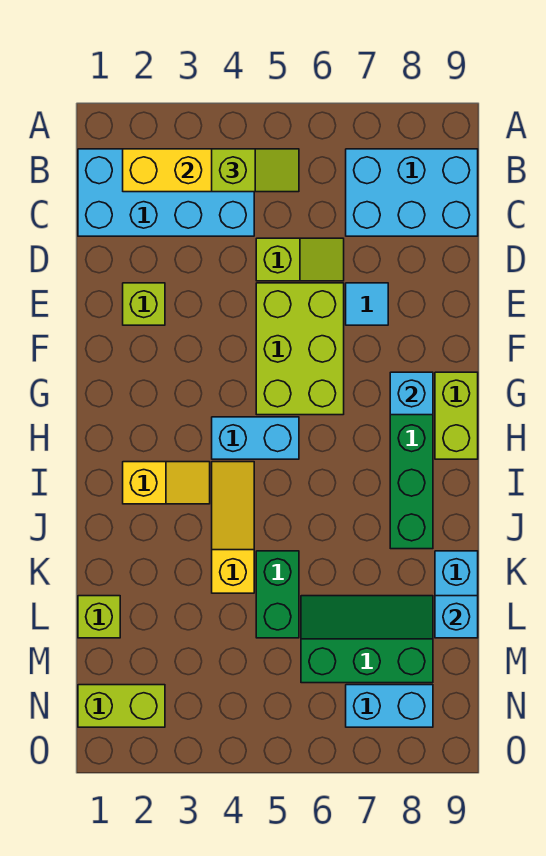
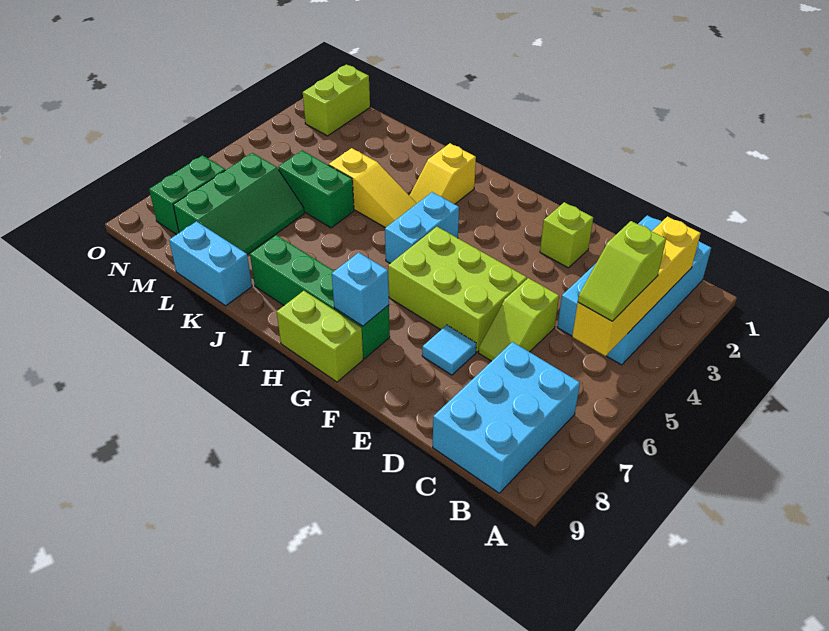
lime brick L1 level 1 -> none
cyan brick L9 level 2 -> none
cyan brick N7:N8 level 1 -> green brick N7:N8 level 1

